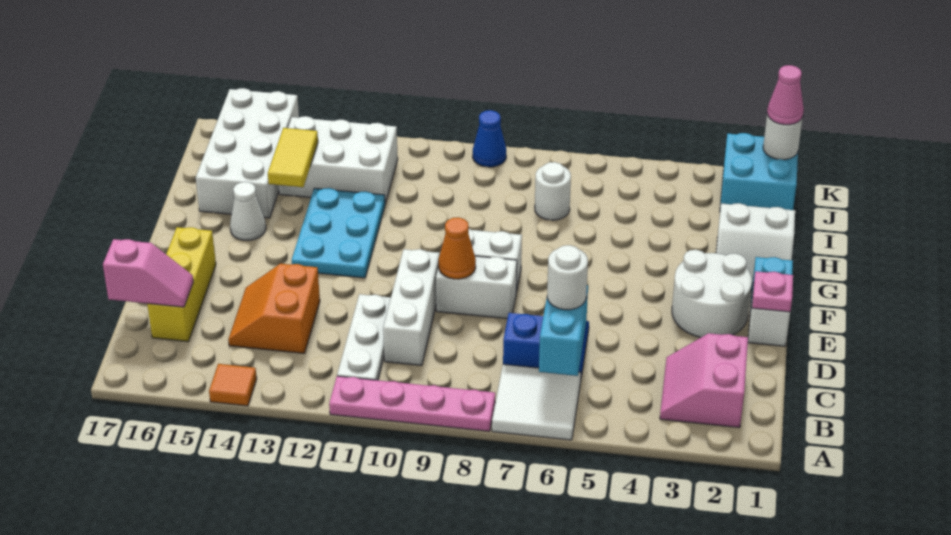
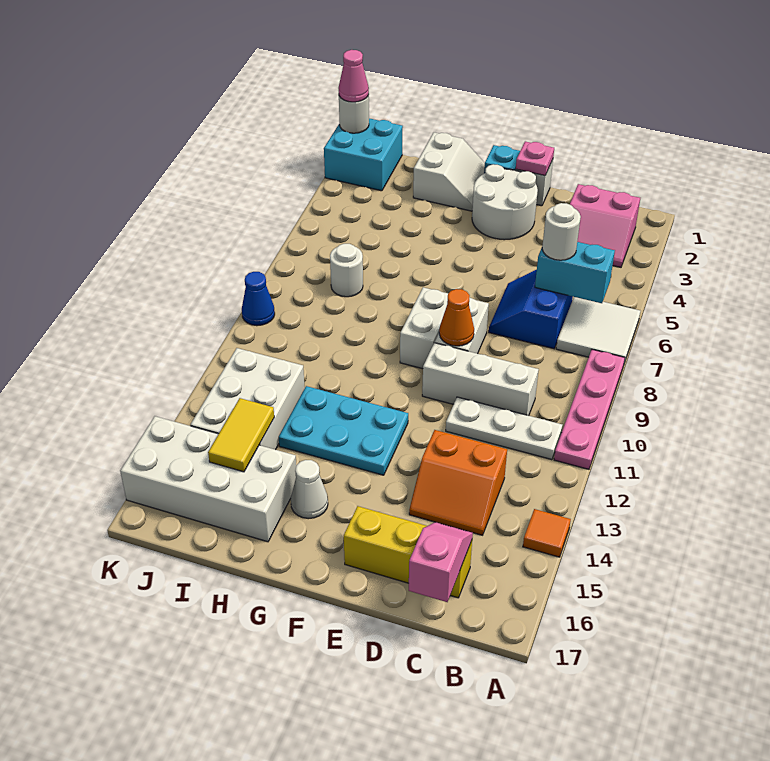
yellow tile H14:I14 level 2 -> yellow tile I14:I15 level 2

